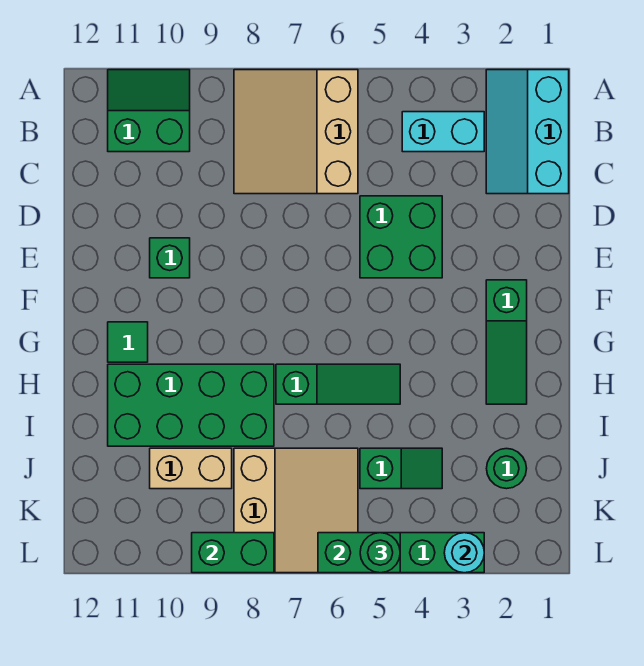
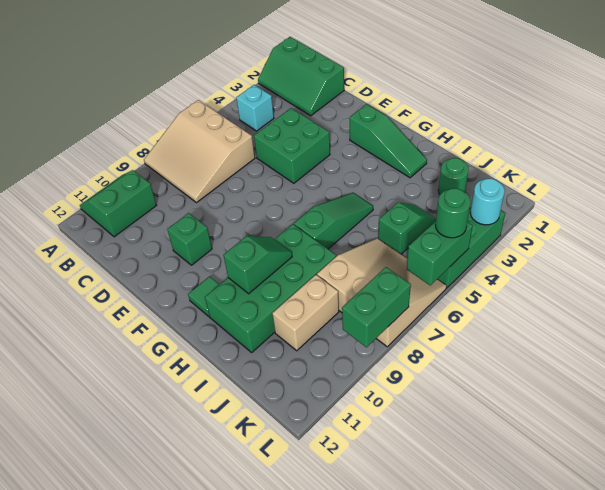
cyan slope A1:C2 level 1 top 1 -> green slope A1:C2 level 1 top 1
cyan brick B3:B4 level 1 -> cyan brick B4 level 1
none -> green slope H9:H10 level 2 top 10

